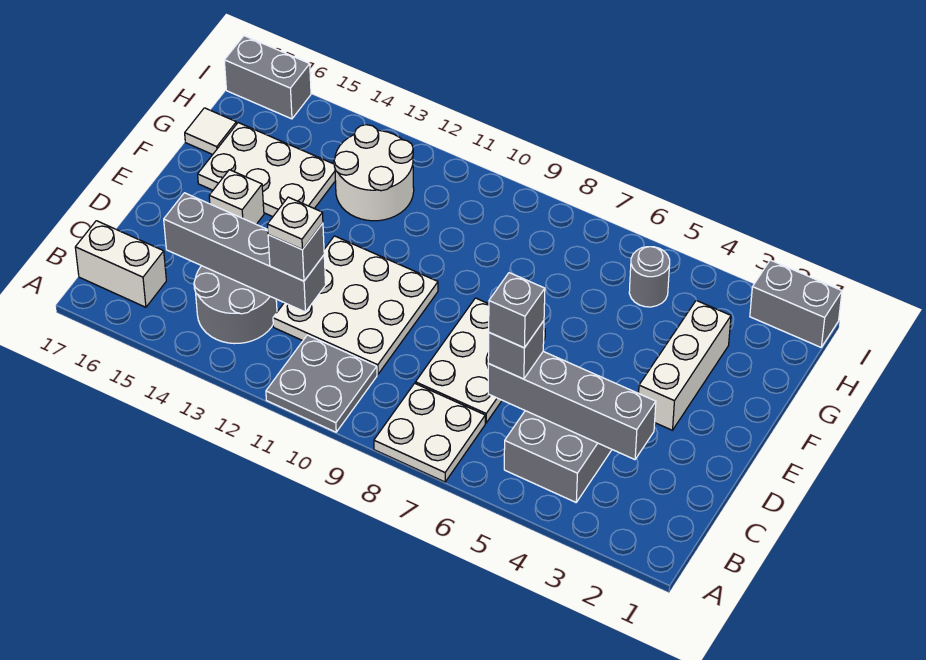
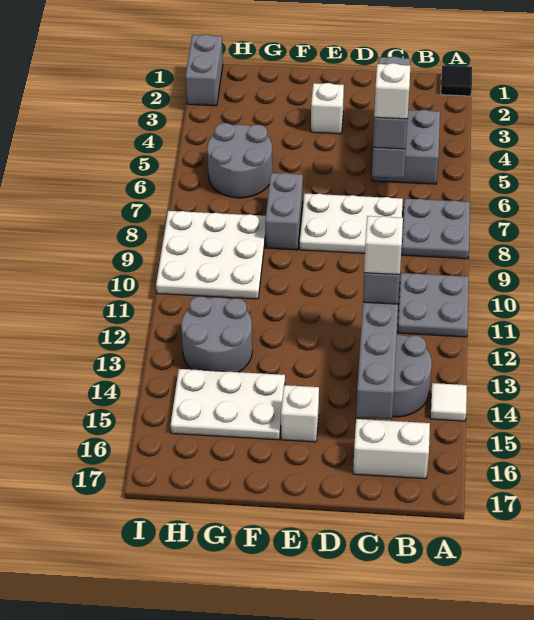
none -> black tile A1 level 1
white plate A7:B8 level 1 -> grey plate A7:B8 level 1
white brick B16:B17 level 1 -> white brick B16:C16 level 1
grey brick C6 level 4 -> white brick C6 level 4
white plate C10:E12 level 1 -> white plate G8:I10 level 1
white plate C12 level 4 -> white brick C12 level 4
white brick E3:G3 level 1 -> white brick E3 level 1
white plate F14:G16 level 1 -> white plate F14:H15 level 1
white round brick G12:H13 level 1 -> grey round brick G12:H13 level 1
white tile G17 level 1 -> white tile A14 level 1
grey round brick H5 level 1 -> grey round brick G5:H6 level 1
grey brick I16:I17 level 1 -> grey brick F7:F8 level 1

